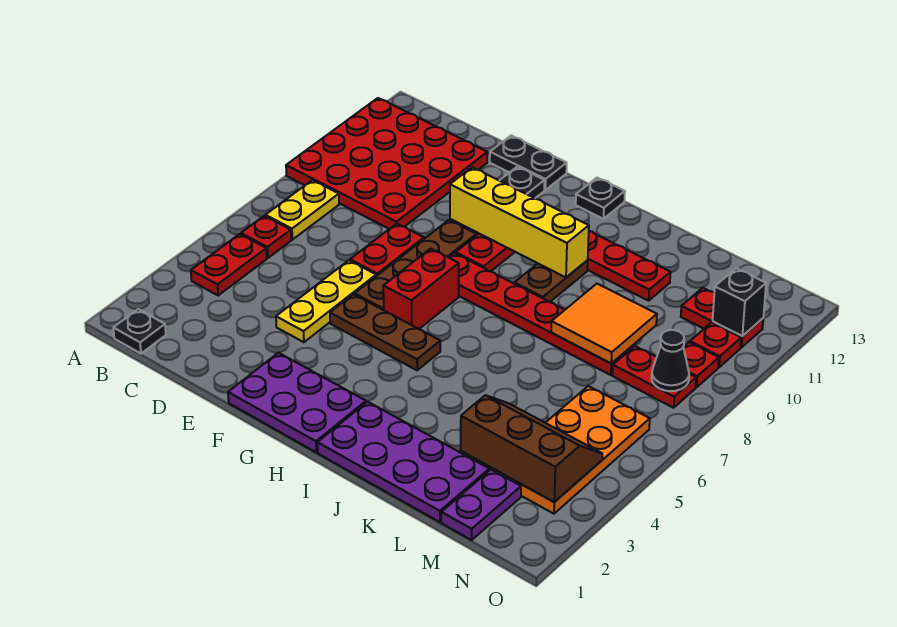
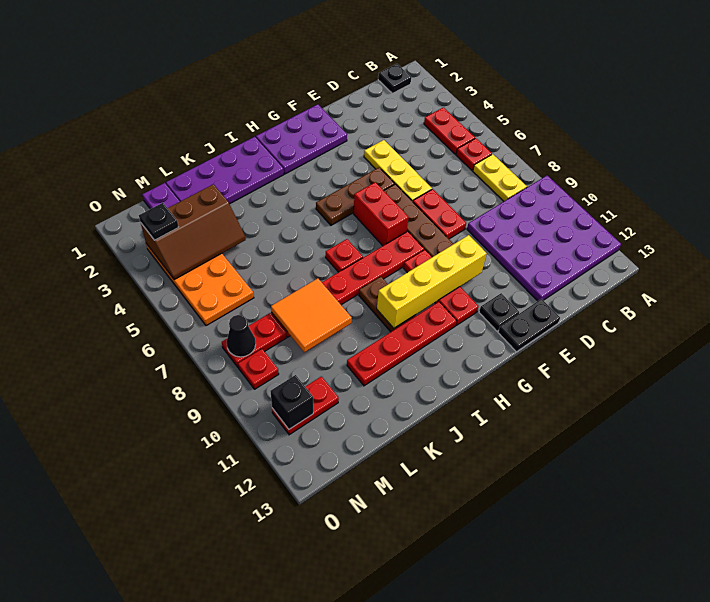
red plate A9:D12 level 1 -> purple plate A9:D12 level 1
black plate H13 level 1 -> black plate N3 level 3
red plate N10 level 1 -> red plate I7 level 1

